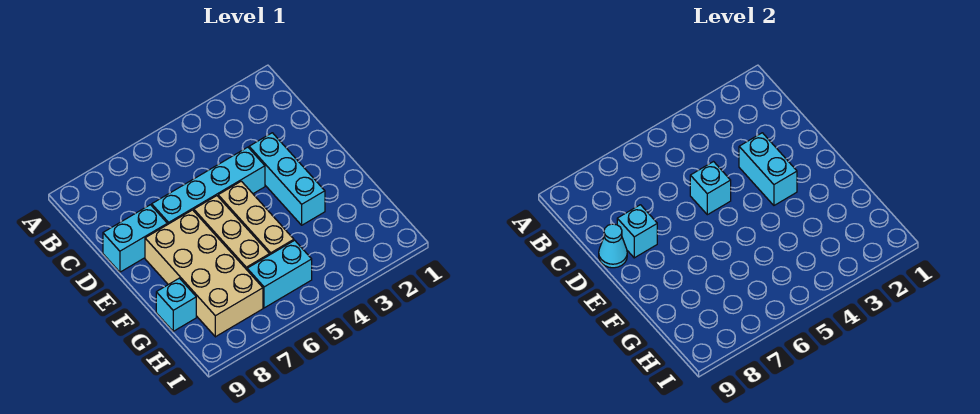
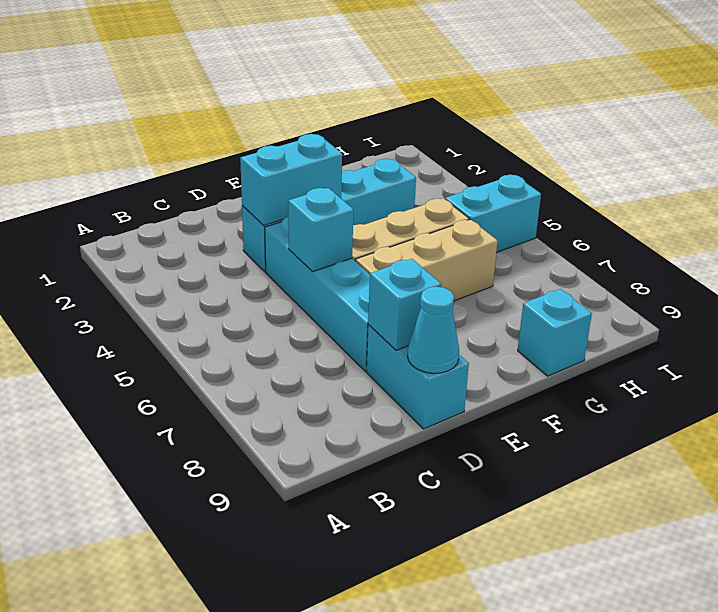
cyan brick D3:F3 level 1 -> cyan brick D3:G3 level 1
tan brick E7:H8 level 1 -> none
cyan brick H5:H6 level 1 -> cyan brick H5:I5 level 1

